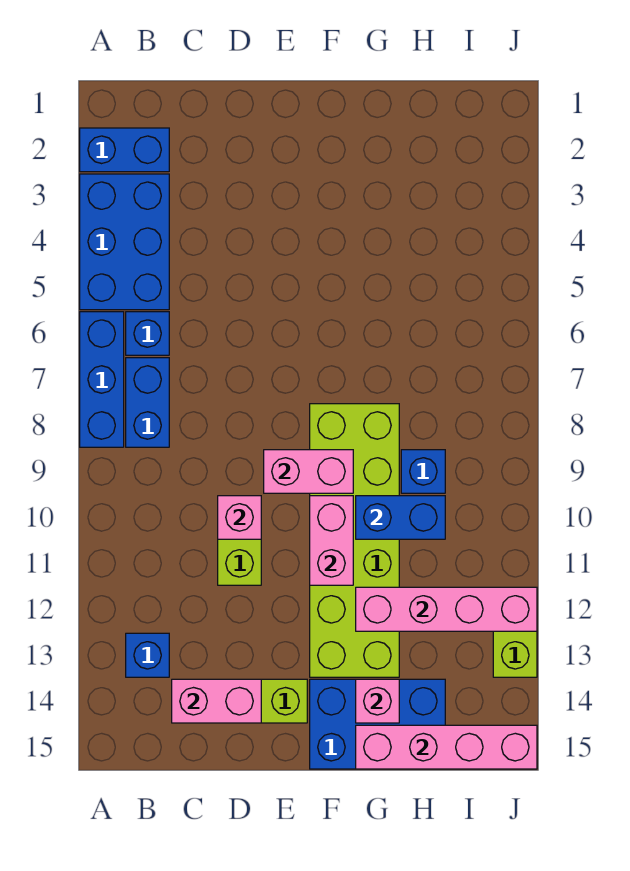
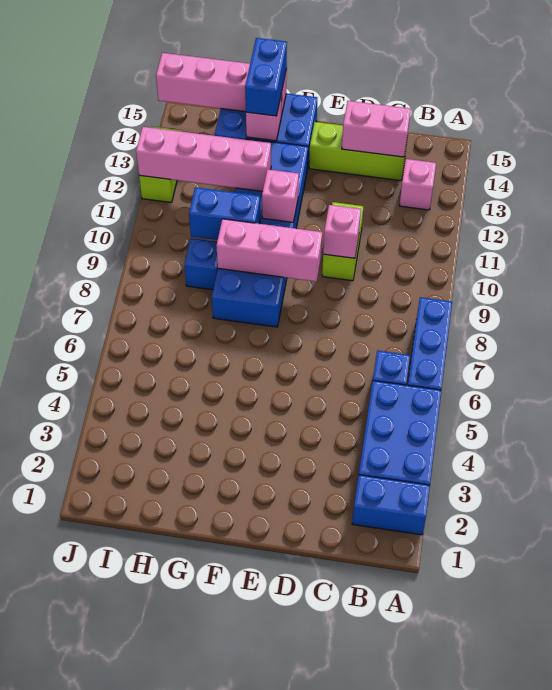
blue brick B7:B8 level 1 -> blue brick G14:G15 level 3
blue brick B13 level 1 -> pink brick B13 level 1
pink brick E9:F9 level 2 -> pink brick E9:G9 level 2
lime brick F8:G13 level 1 -> blue brick F8:G13 level 1
pink brick F10:F11 level 2 -> pink brick F11 level 2

